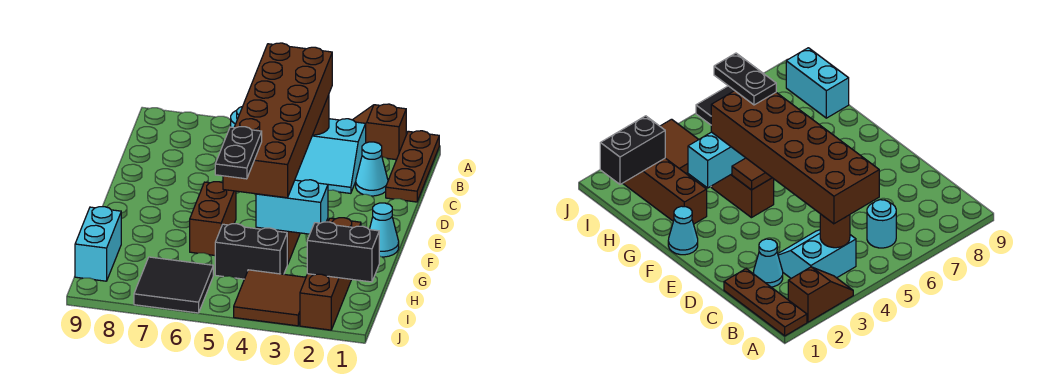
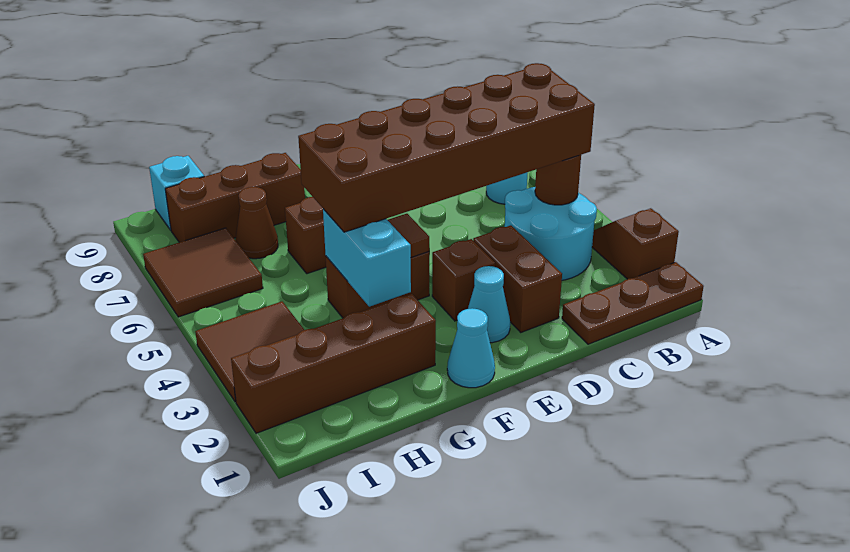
cyan slope B3:C4 level 1 top B -> cyan round brick B3:C4 level 1
cyan cone C2 level 1 -> cyan cone E2 level 1
none -> brown brick D2:D3 level 1
none -> brown brick E3 level 1
black plate G5:H5 level 4 -> none
none -> brown brick G8:I8 level 1
black brick H4:H5 level 1 -> none
none -> brown cone H7 level 1
cyan brick H9:I9 level 1 -> cyan brick I9 level 1
black brick I1:I2 level 2 -> none
black tile I6:J7 level 1 -> brown tile I6:J7 level 1

